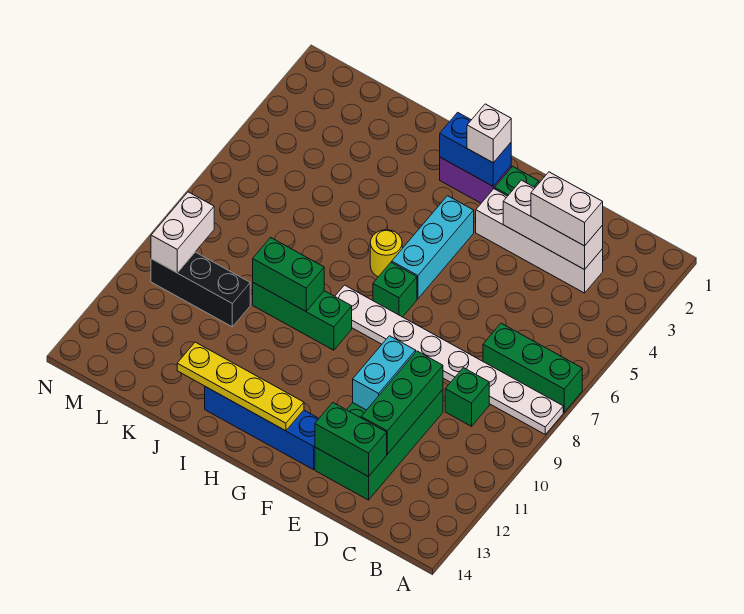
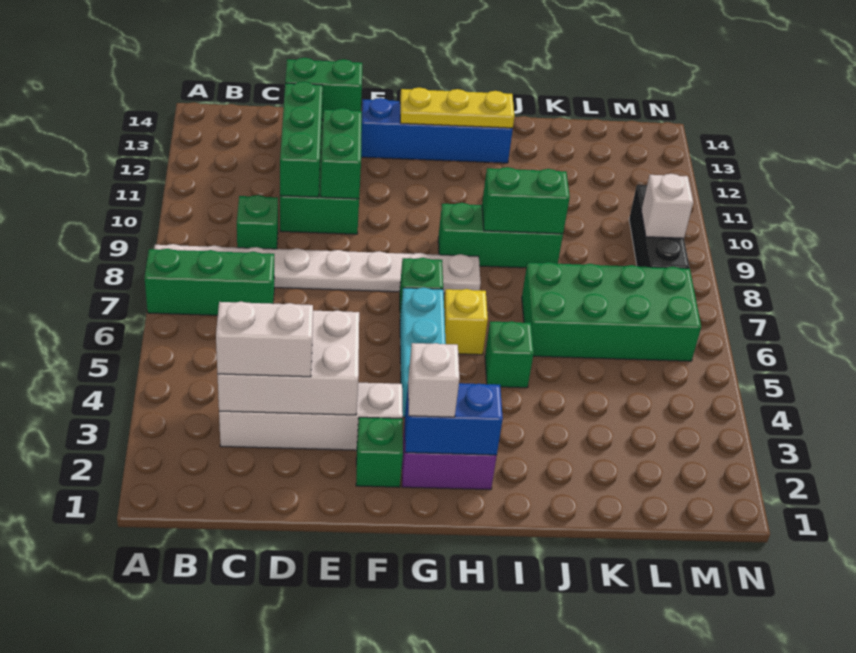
white brick C3:E3 level 2 -> white brick C3:E4 level 2
cyan brick E10:E11 level 2 -> green brick E10:E11 level 2
yellow plate G13:J13 level 2 -> yellow plate G13:I13 level 2
yellow round brick H6 level 1 -> yellow brick H6 level 1
none -> green brick I5 level 1
none -> green brick J6:M7 level 1
black brick K10:M10 level 1 -> black brick M8:M10 level 1
white brick M9:M10 level 2 -> white brick M9 level 2

